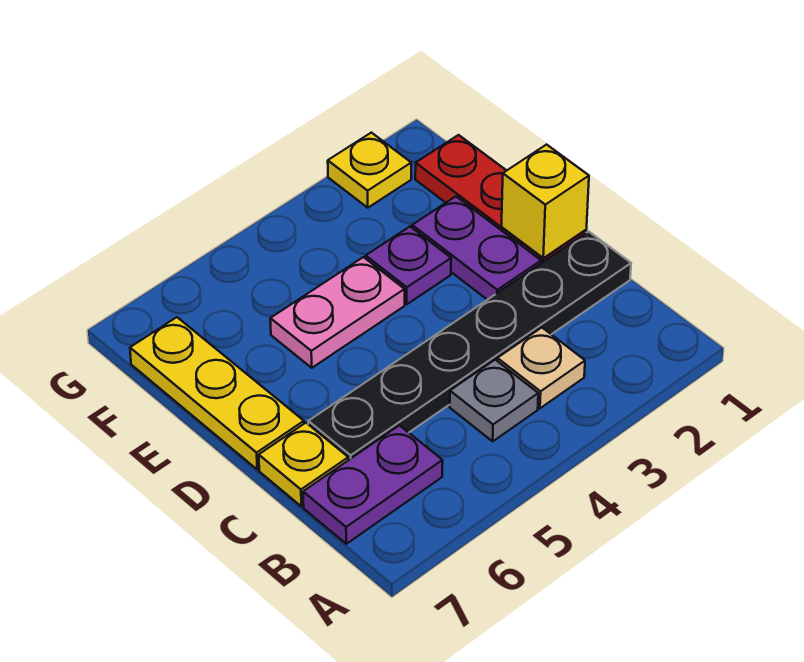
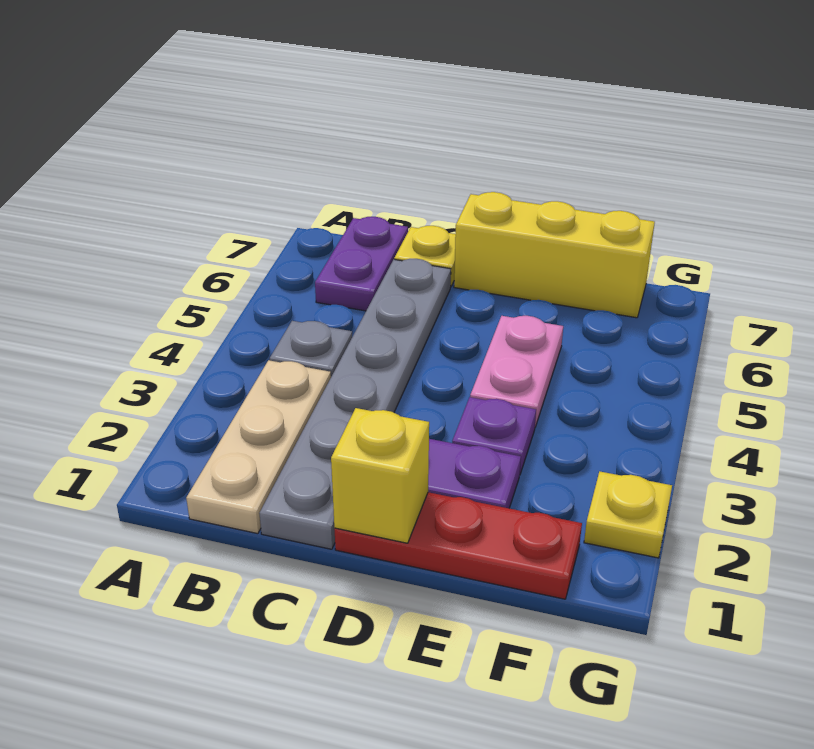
tan plate B3 level 1 -> tan plate B1:B3 level 1
black plate C1:C6 level 1 -> grey plate C1:C6 level 1
yellow plate D7:F7 level 1 -> yellow brick D7:F7 level 1

